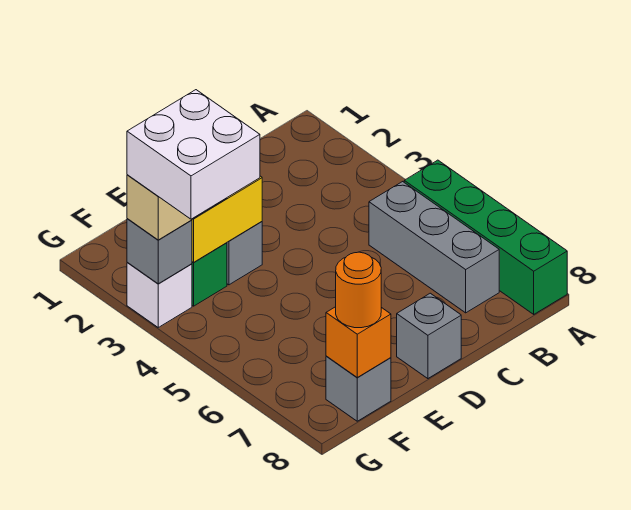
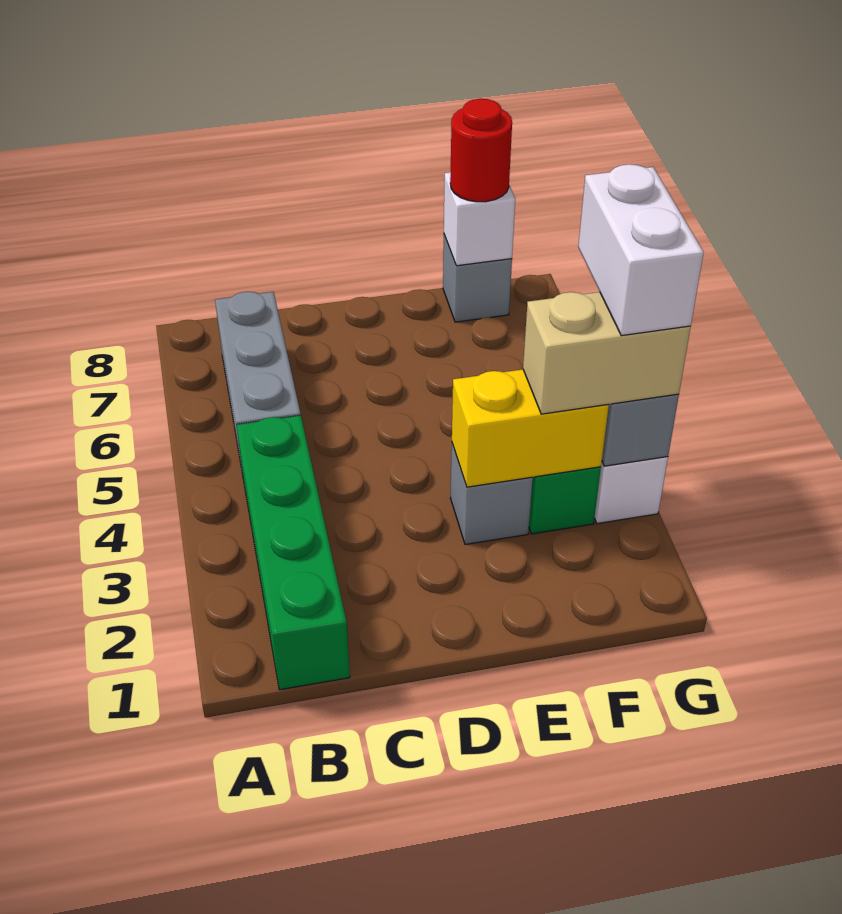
green brick A5:A8 level 1 -> green brick B1:B4 level 1
grey brick D8 level 1 -> none
white brick F3:G4 level 4 -> white brick G3:G4 level 4
orange brick F8 level 2 -> white brick F8 level 2
orange round brick F8 level 3 -> red round brick F8 level 3

